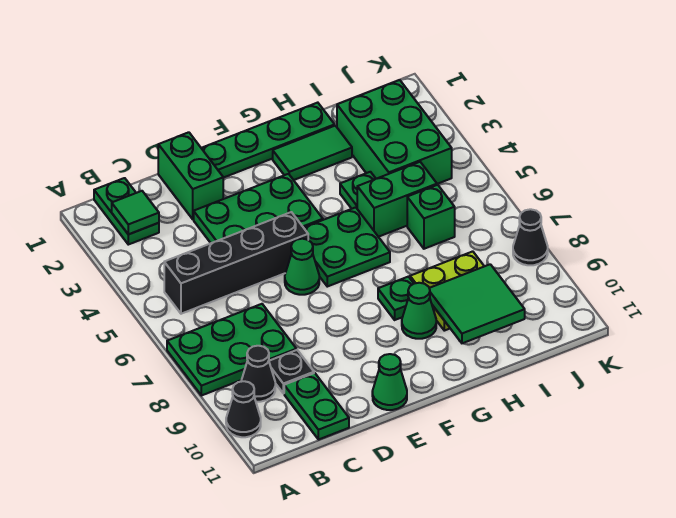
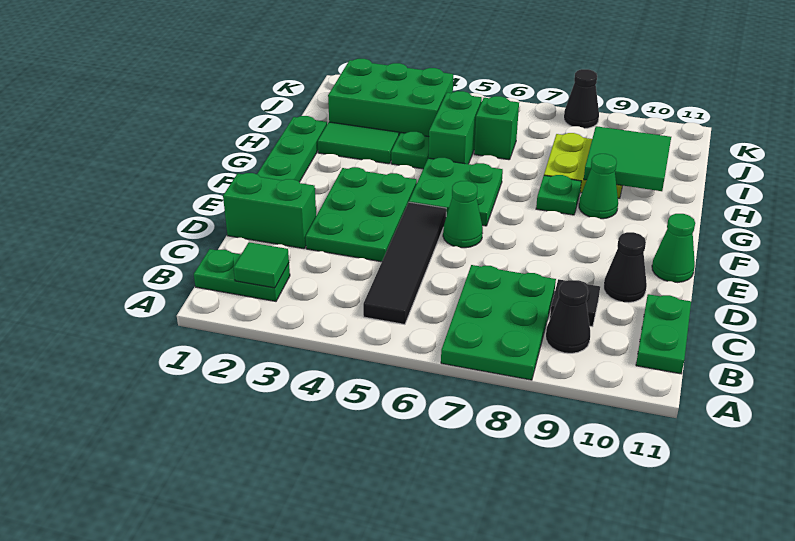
black cone A10 level 1 -> black cone D10 level 1
black brick B5:E5 level 1 -> black tile B5:E5 level 1
green plate C10:C11 level 1 -> green plate B11:C11 level 1
green tile G2:H2 level 1 -> green tile H2:H3 level 1

